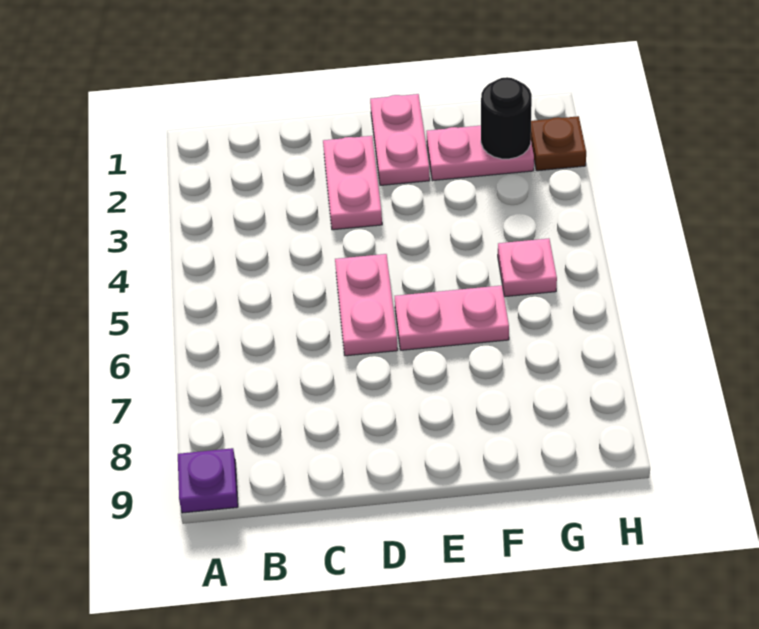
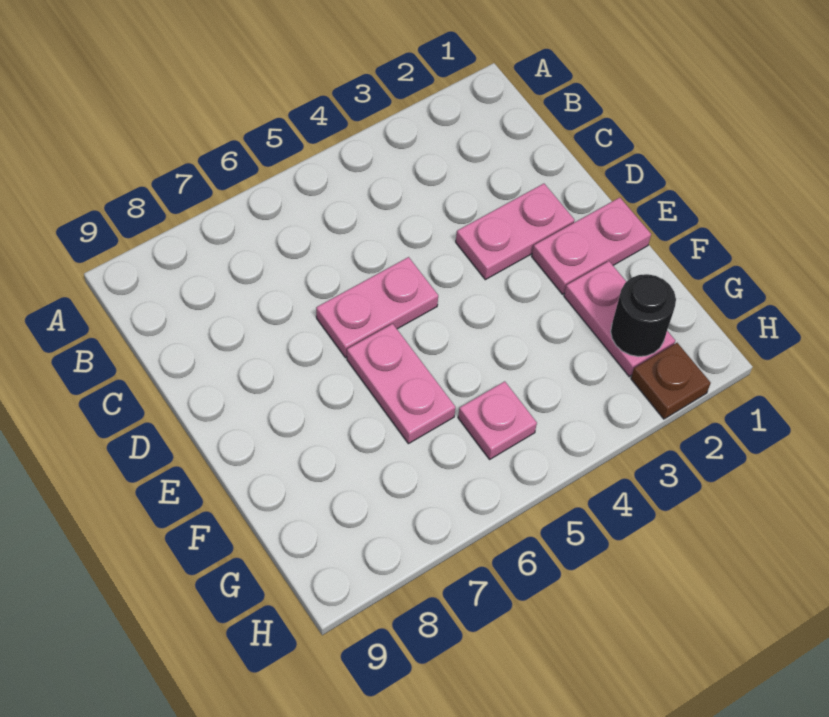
purple plate A9 level 1 -> none

